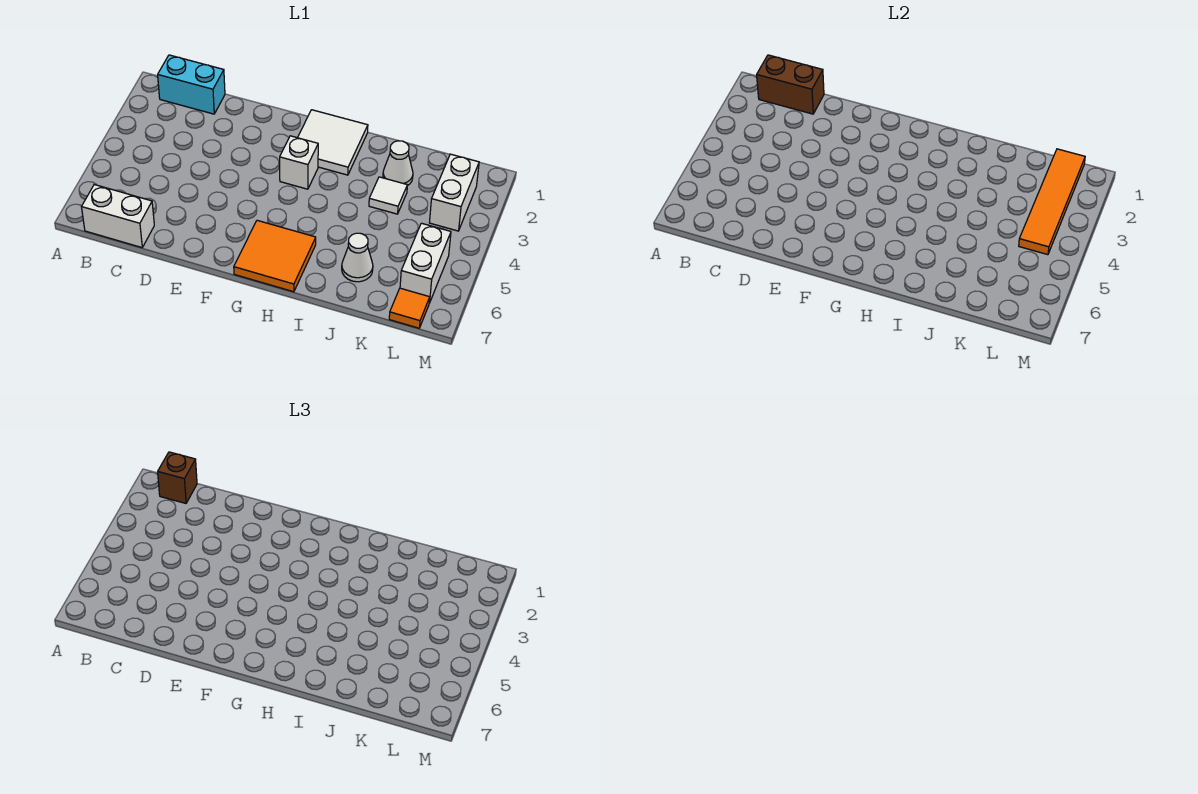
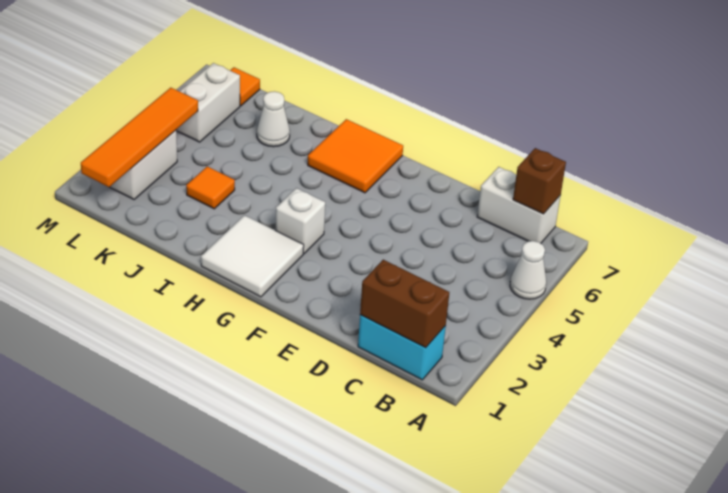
brown brick B1 level 3 -> brown brick B7 level 2
white cone J2 level 1 -> white cone A5 level 1
white tile J3 level 1 -> orange tile J3 level 1

